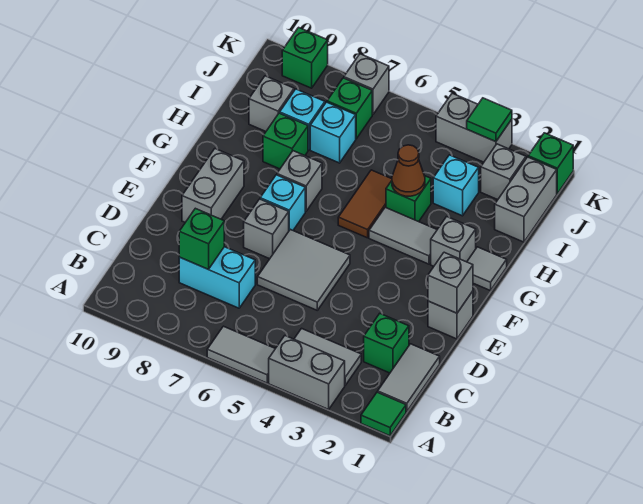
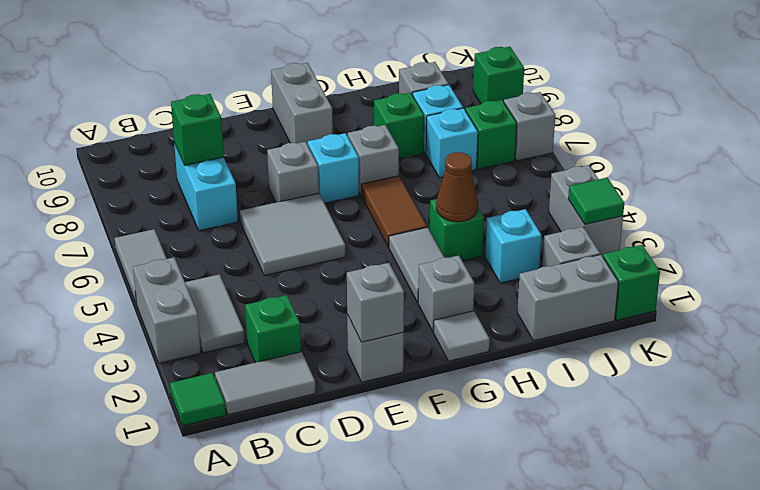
grey brick E9:F9 level 1 -> grey brick F9:F10 level 1
brown tile G5:H5 level 1 -> brown tile G5:G6 level 1

